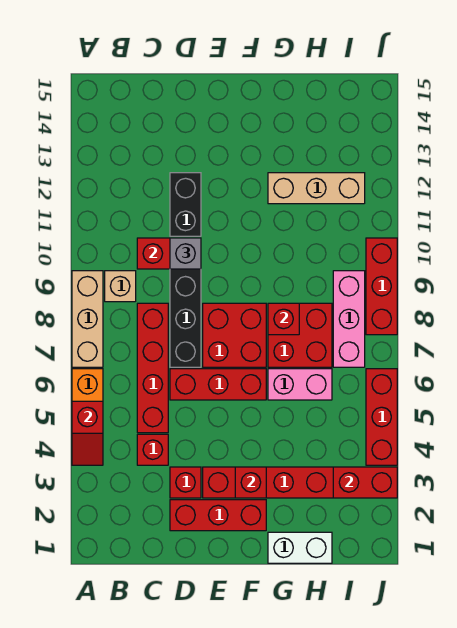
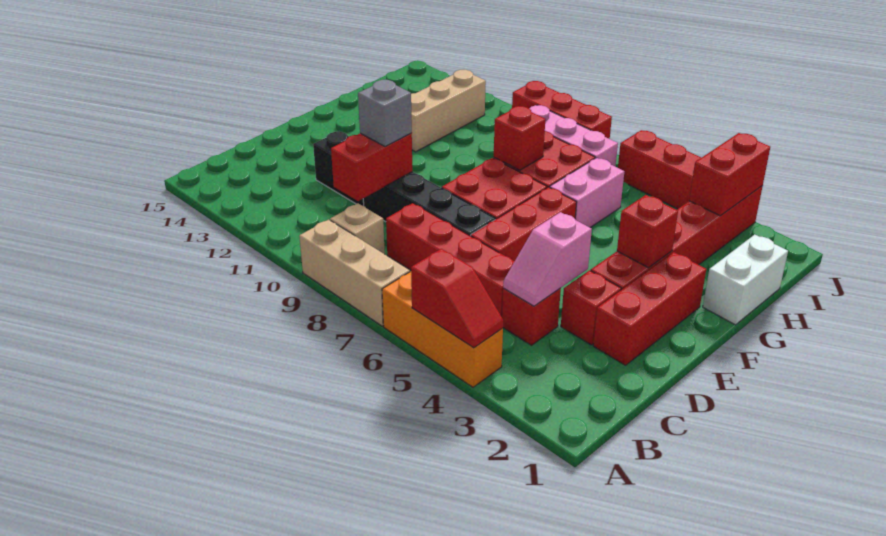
none -> pink slope C4:D4 level 2 top D

